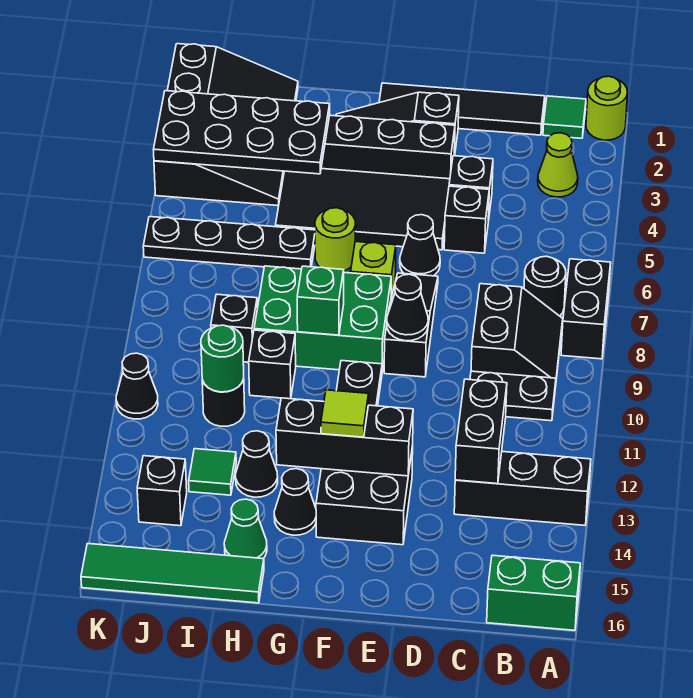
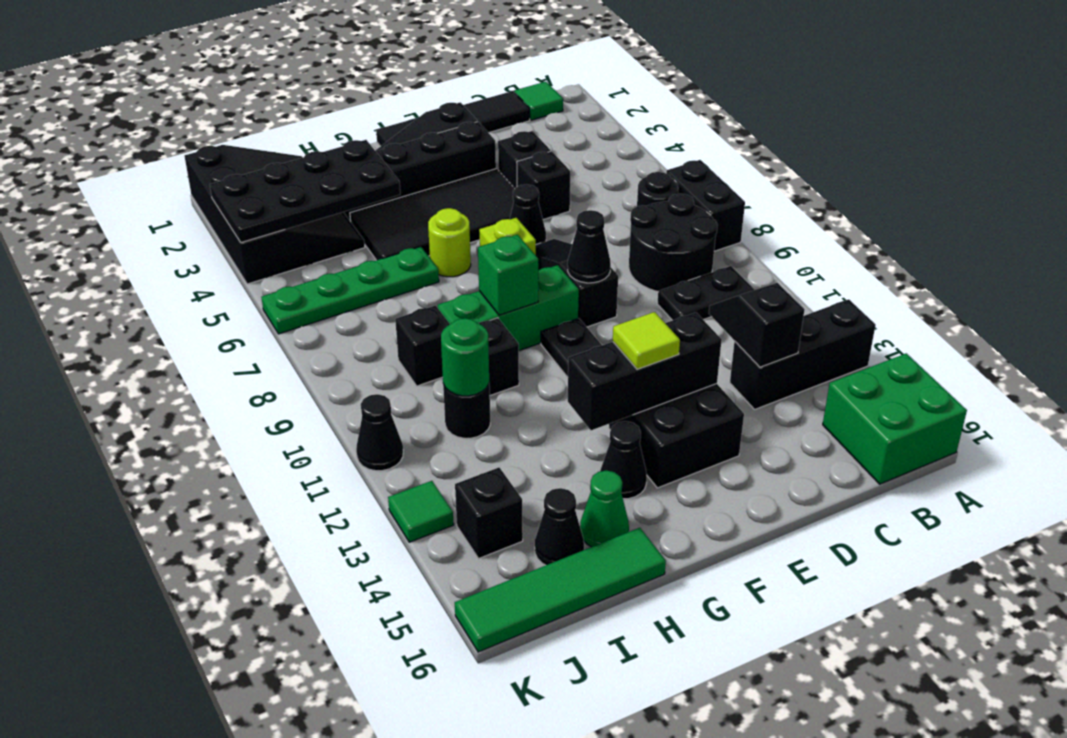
lime round brick A1 level 1 -> none
green brick A16:B16 level 1 -> green brick A15:B16 level 1
lime cone B3 level 1 -> none
black slope B8:C9 level 1 top C -> black round brick B8:C9 level 1
black brick C12:C13 level 2 -> black slope C12:C13 level 2 top 13
green brick F8:H9 level 1 -> green brick F9:H9 level 1
black plate H6:K6 level 1 -> green plate H6:K6 level 1
black cone H13 level 1 -> black cone I15 level 1
green tile I13 level 1 -> green tile K13 level 1

